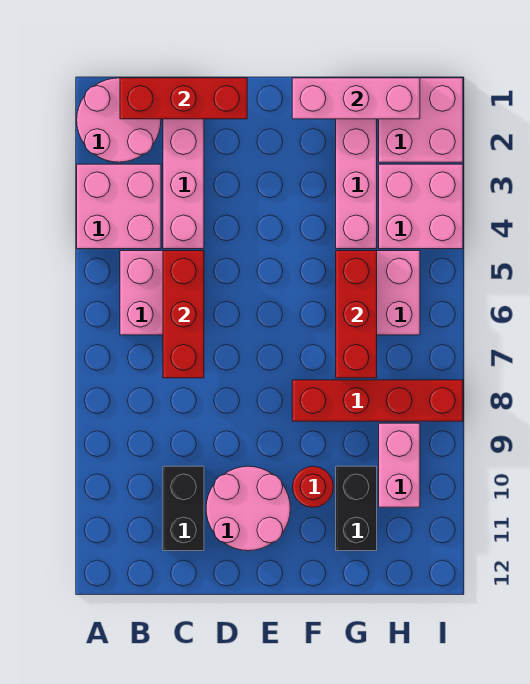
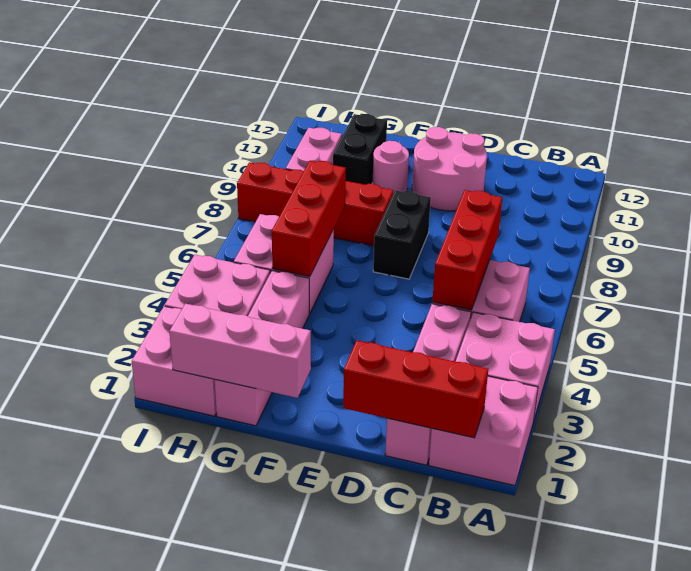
pink round brick A1:B2 level 1 -> pink brick A1:B2 level 1
black brick C10:C11 level 1 -> black brick E7:E8 level 1
red round brick F10 level 1 -> pink round brick F10 level 1

